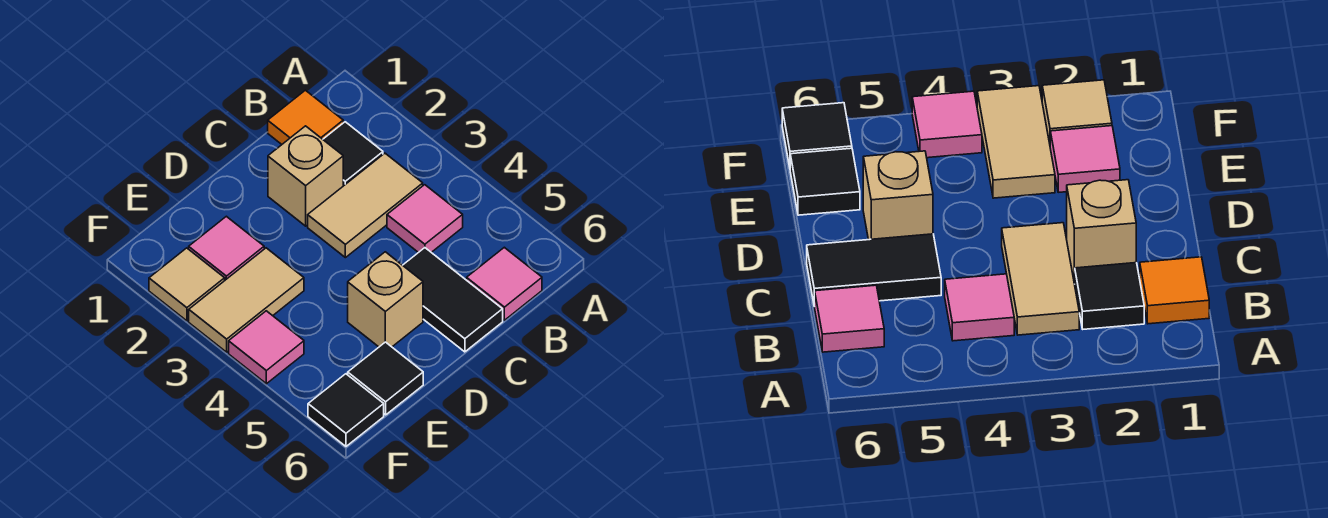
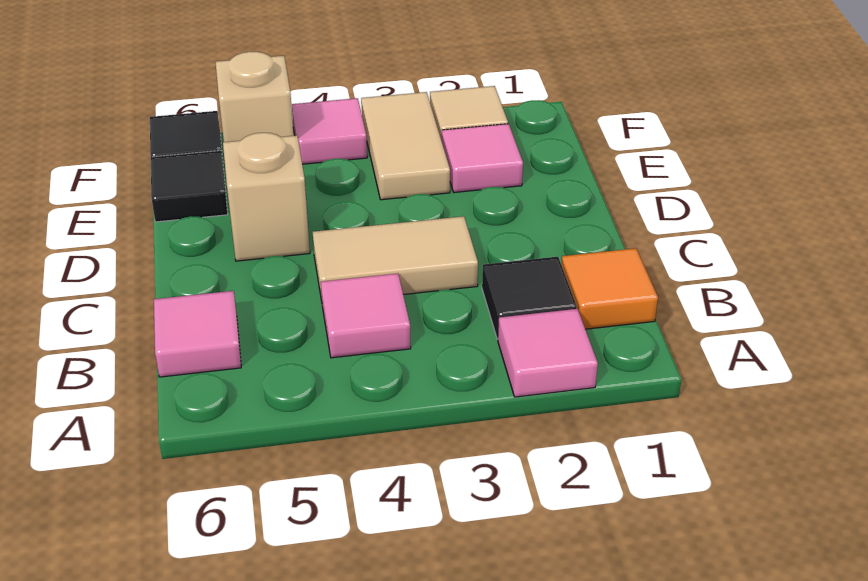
none -> pink tile A2 level 1
tan tile B3:C3 level 1 -> tan tile C3:C4 level 1
tan brick C2 level 1 -> tan brick F5 level 1
black tile C5:C6 level 1 -> none

